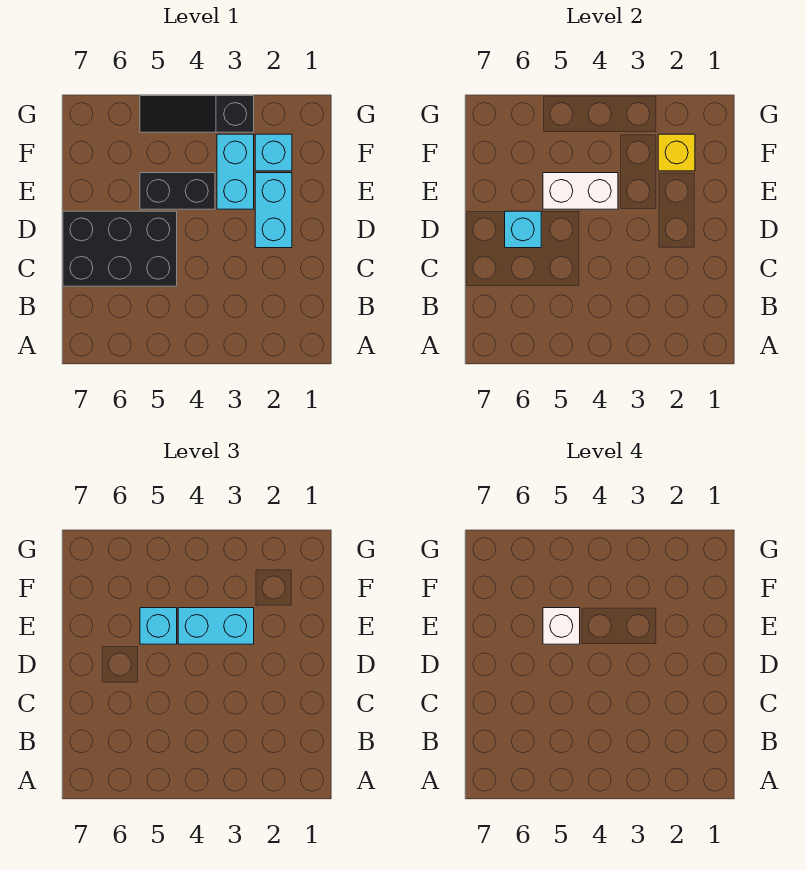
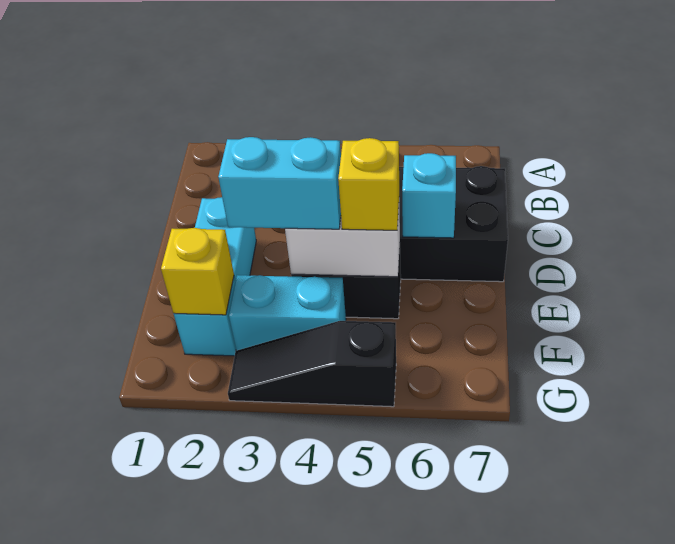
cyan brick E3:F3 level 1 -> cyan brick F3:F4 level 1
cyan brick E5 level 3 -> yellow brick E5 level 3
white brick E5 level 4 -> none
black slope G3:G5 level 1 top 3 -> black slope G3:G5 level 1 top 5

